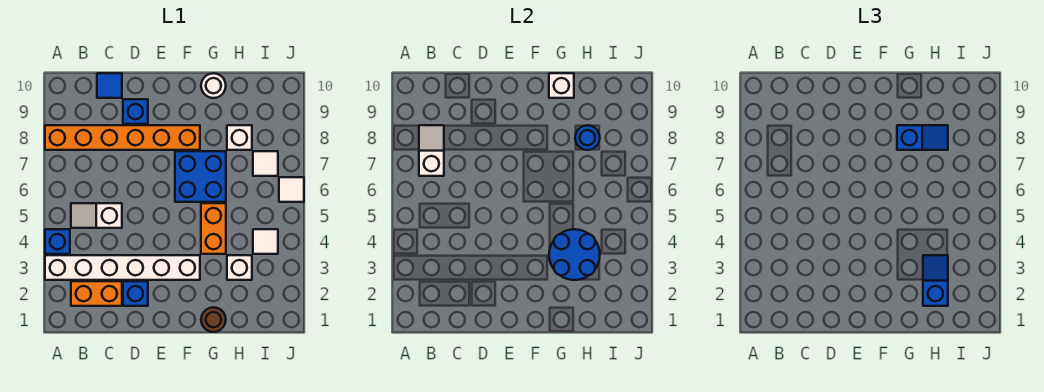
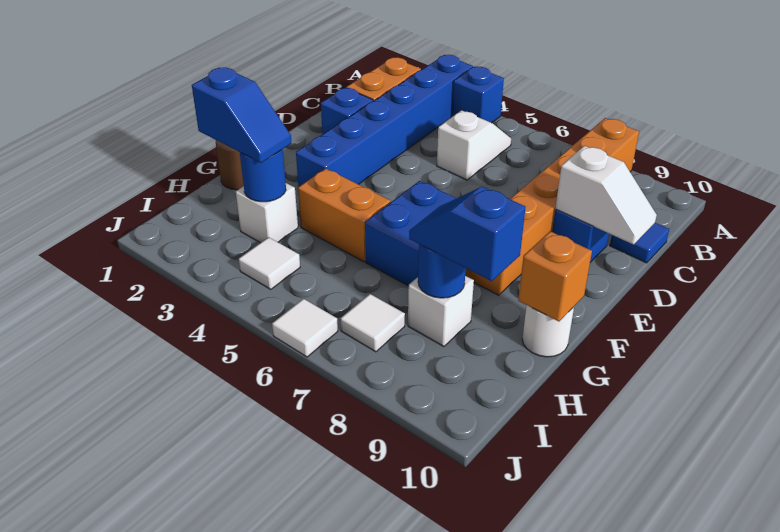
white brick A3:F3 level 1 -> blue brick A3:F3 level 1
white slope B7:B8 level 2 top 7 -> white slope D9:D10 level 2 top 9
blue round brick G3:H4 level 2 -> blue round brick H3 level 2
blue slope G8:H8 level 3 top G -> blue slope H8:H9 level 3 top 9
white brick G10 level 2 -> orange brick G10 level 2

